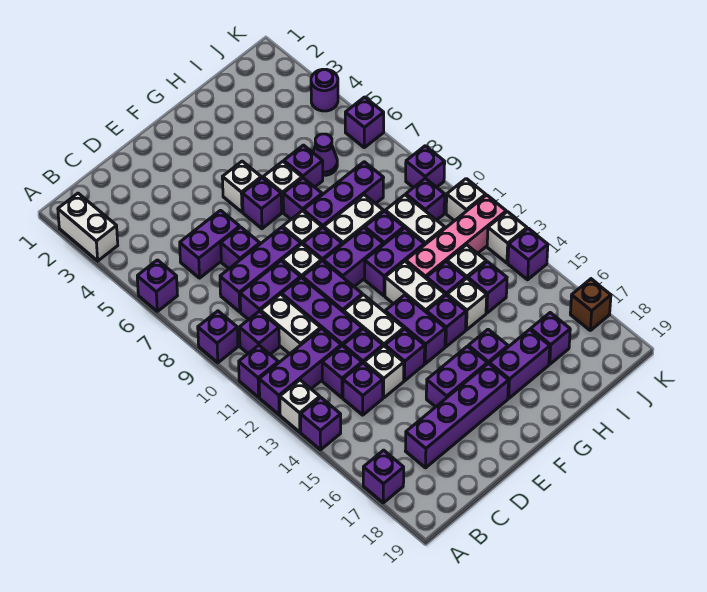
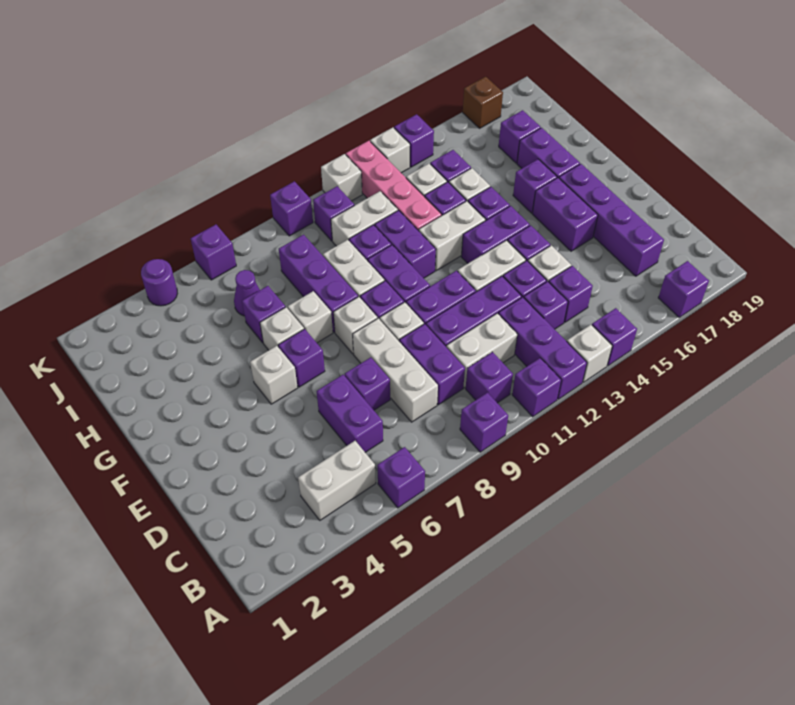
white brick A2:A3 level 1 -> white brick B4:B5 level 1
purple brick C8:E8 level 1 -> white brick C8:E8 level 1
purple brick G7 level 1 -> white brick G7 level 1

